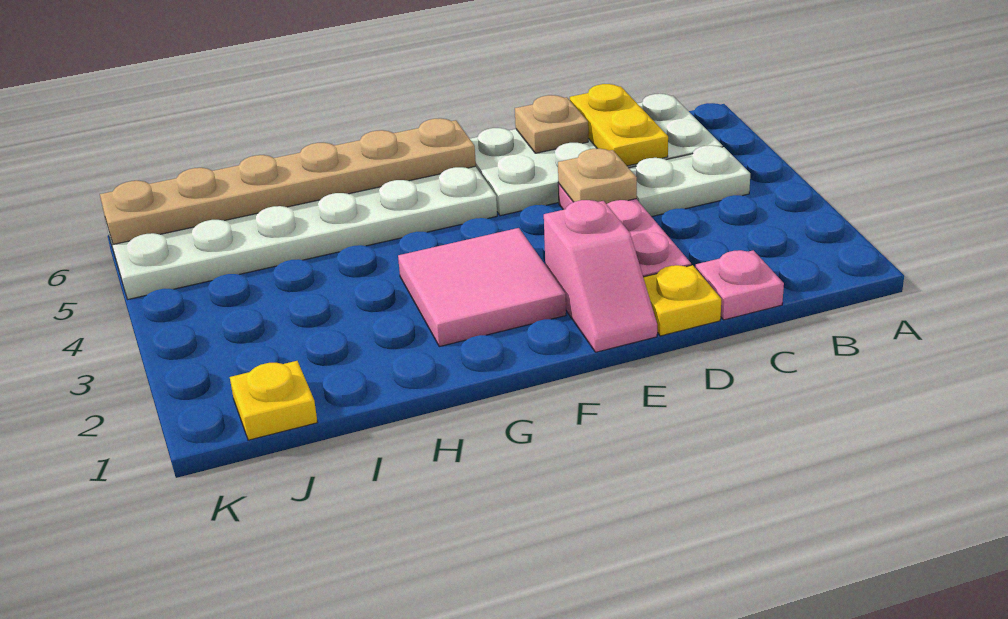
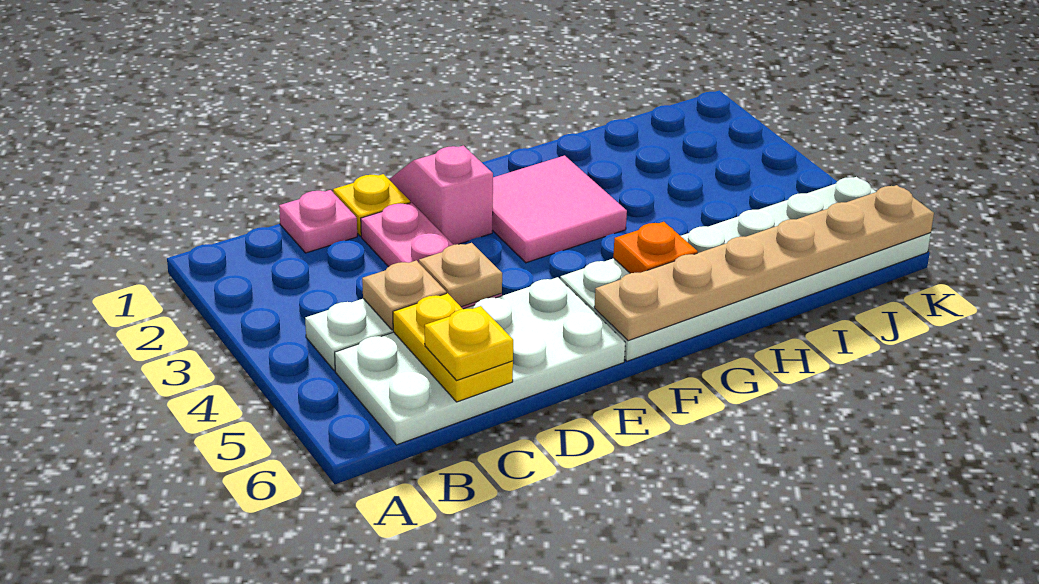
tan plate D6 level 2 -> tan plate C4 level 2
none -> orange plate G5 level 2
yellow plate J1 level 1 -> yellow plate C6 level 3

